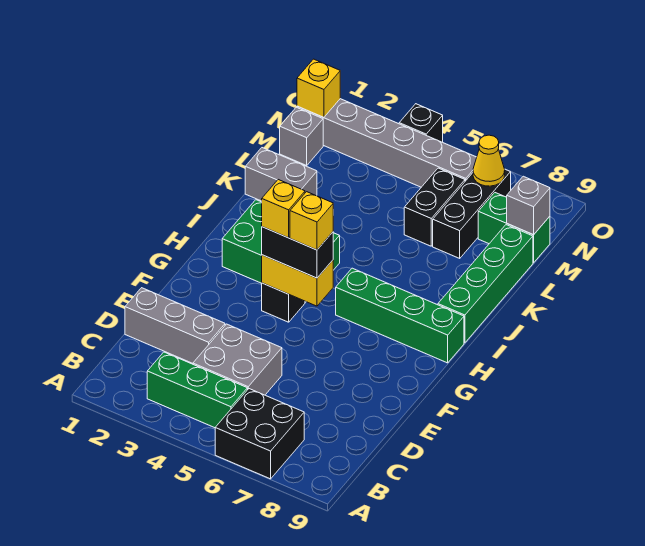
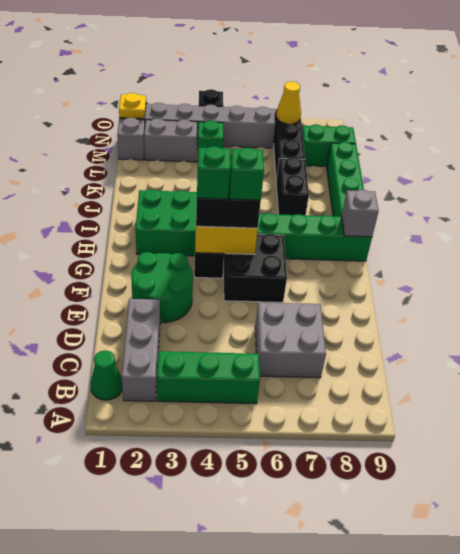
black brick A6:B7 level 1 -> black brick F5:G6 level 1
none -> green cone B1 level 1
grey brick C4:D5 level 1 -> grey brick C6:D7 level 1
grey brick D1:D3 level 1 -> grey brick B2:D2 level 1
none -> green round brick E2:F3 level 1
yellow brick G4 level 4 -> green brick G4 level 4
yellow brick G5 level 4 -> green brick G5 level 4
grey brick K1:K2 level 1 -> grey brick M2:M3 level 1
black brick L6:M6 level 1 -> black brick J7:K7 level 1
none -> green brick M4 level 1
grey brick M9 level 2 -> grey brick H9 level 2
yellow brick N1 level 2 -> yellow plate N1 level 2

